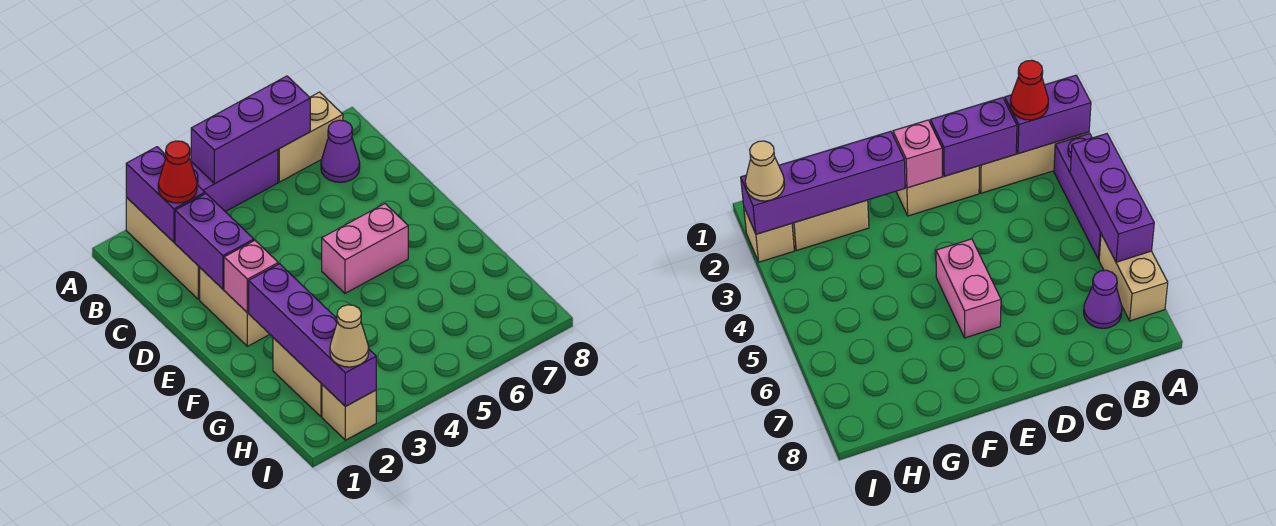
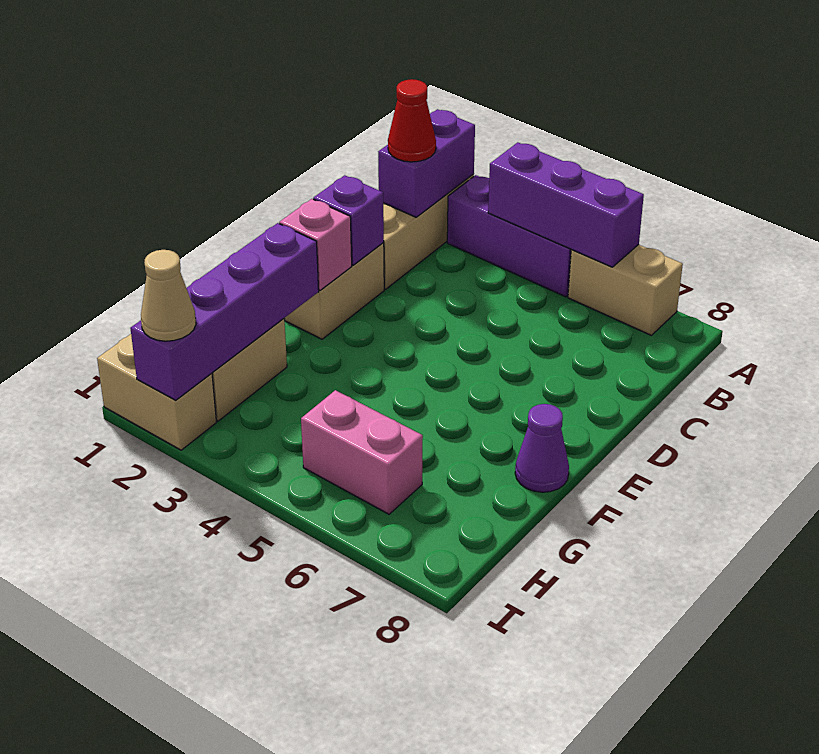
purple cone B7 level 1 -> purple cone F8 level 1
purple brick C2:D2 level 2 -> purple brick D2 level 2
pink brick E5:E6 level 1 -> pink brick H5:H6 level 1
tan brick I2 level 1 -> tan brick I1:I2 level 1

